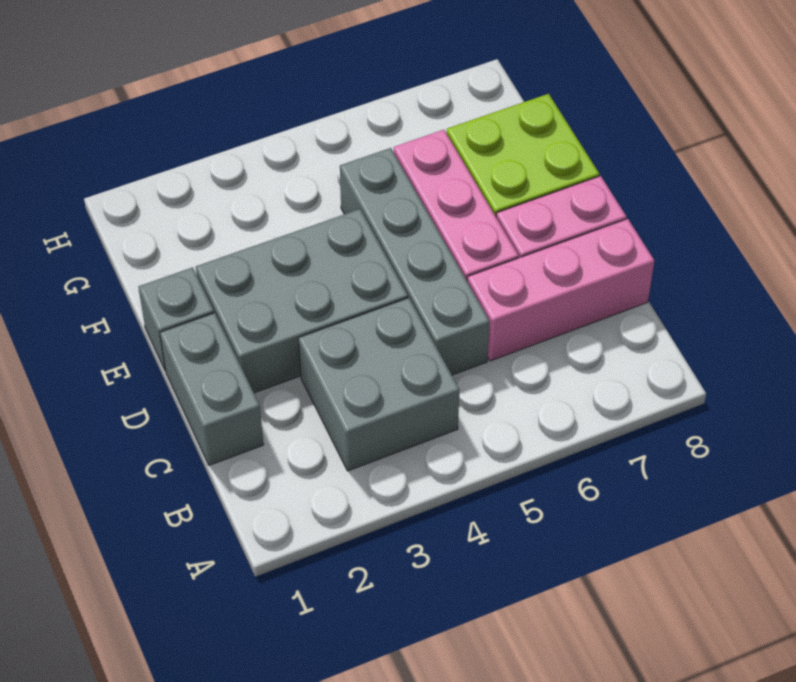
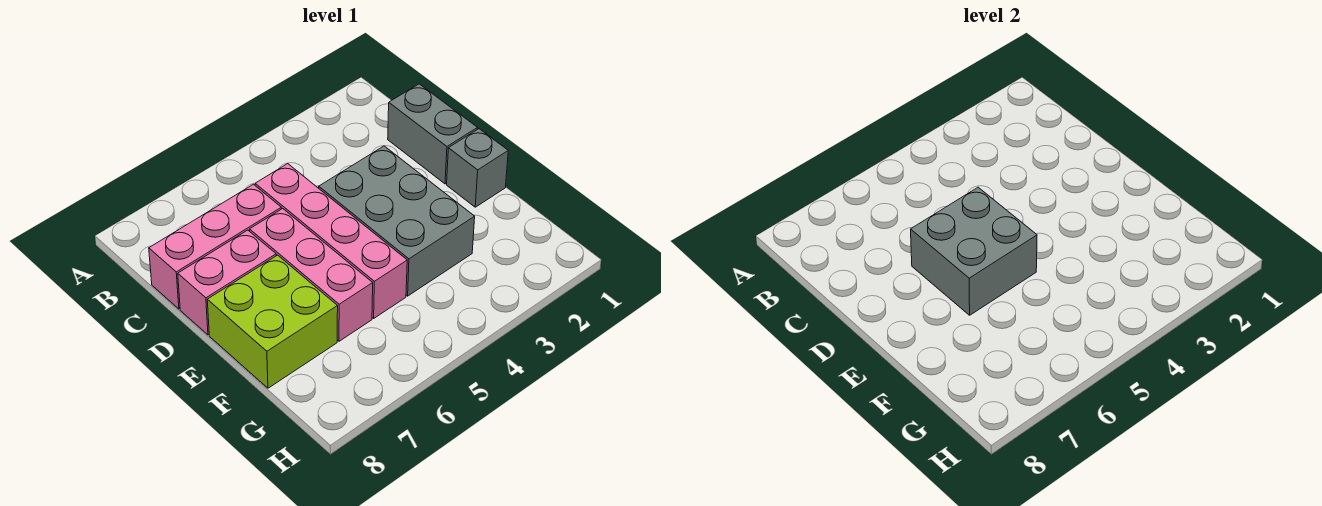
grey brick B3:C4 level 1 -> grey brick D5:E6 level 2
grey brick C5:F5 level 1 -> pink brick C5:F5 level 1
grey brick D2:E4 level 1 -> grey brick D3:F4 level 1

